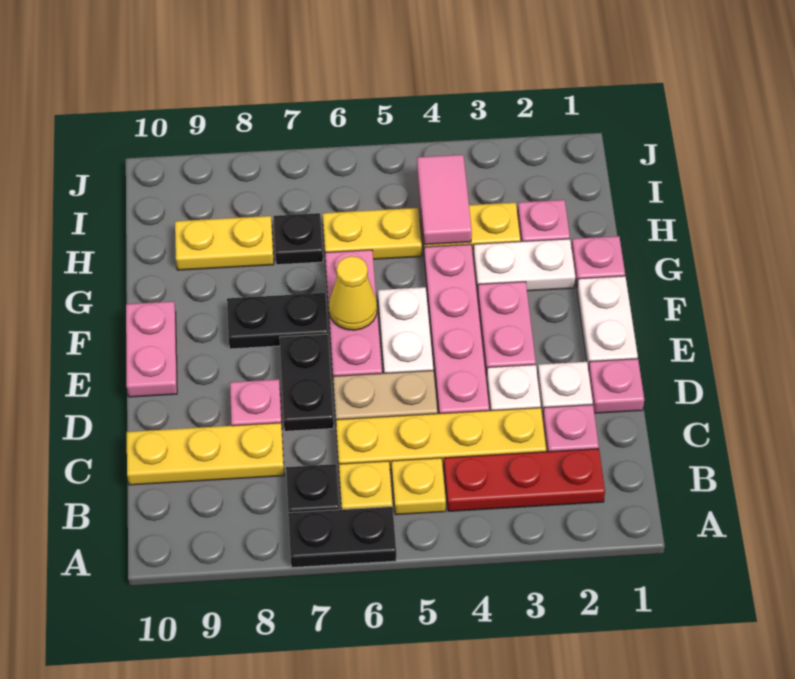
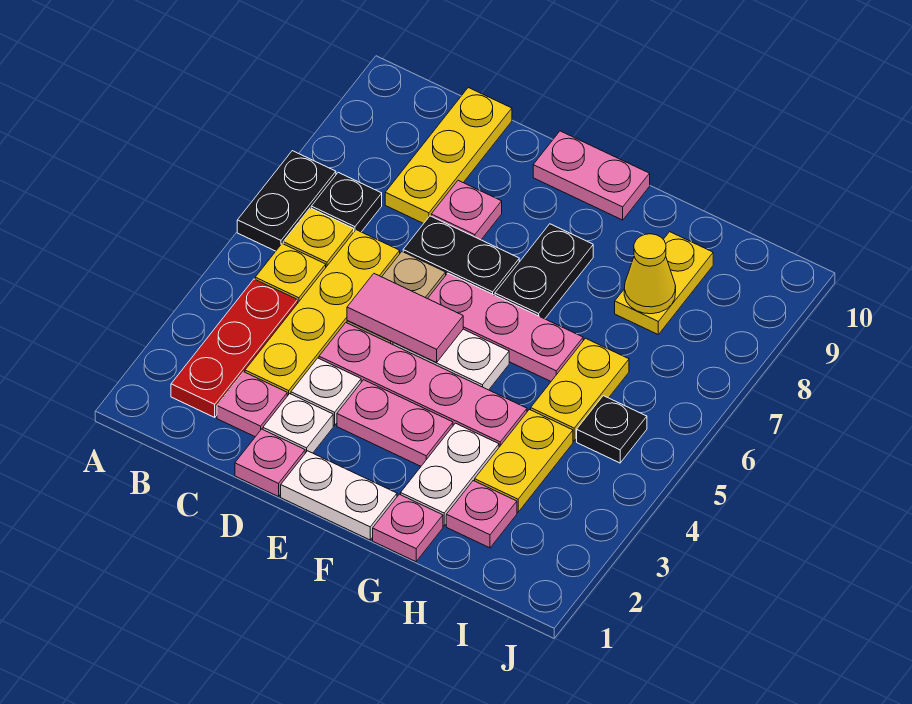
yellow cone F6 level 2 -> yellow cone H8 level 2
pink tile H4:I4 level 2 -> pink tile D5:E5 level 2
black plate H7 level 1 -> black plate I5 level 1

